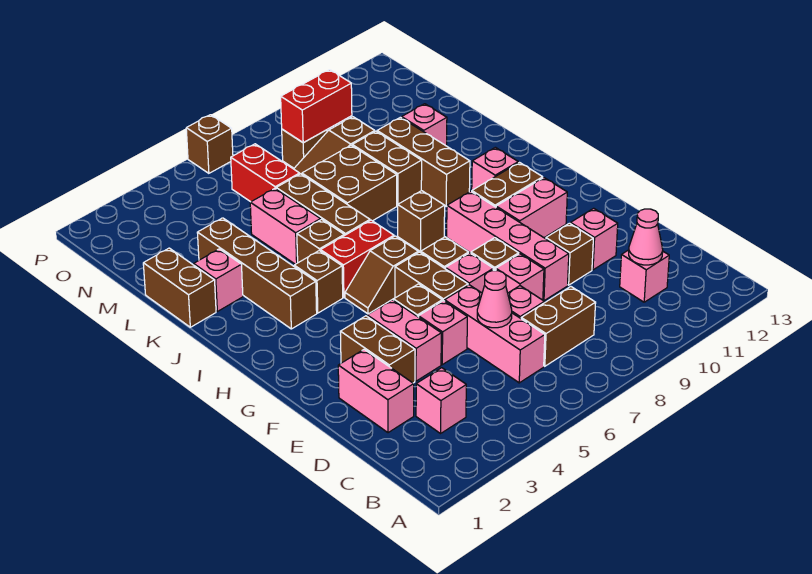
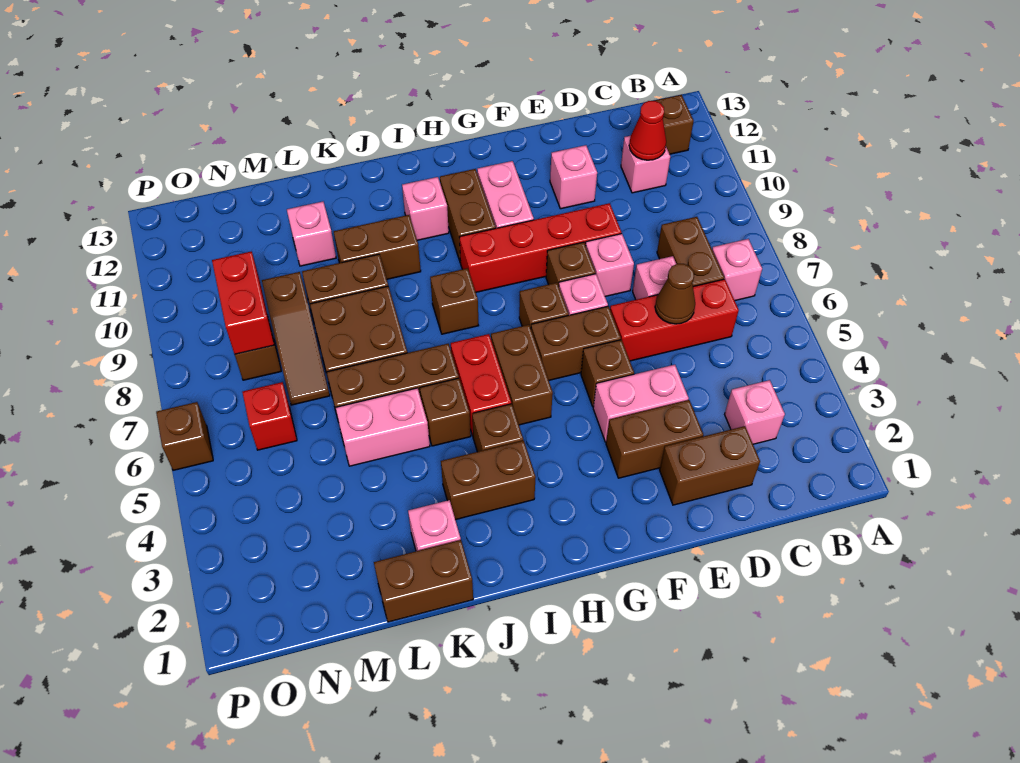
pink brick C6:E6 level 1 -> red brick C6:E6 level 1
pink cone C11 level 2 -> red cone C11 level 2
pink brick D2:E2 level 1 -> brown brick D2:E2 level 1
pink cone D6 level 2 -> brown cone D6 level 2
pink brick E5 level 1 -> pink brick B7 level 1
pink brick E9:H9 level 1 -> red brick E9:H9 level 1
brown brick E10 level 1 -> brown brick B12 level 1
brown slope H5:H6 level 1 top 6 -> brown brick H5:H6 level 1
brown brick I3:L3 level 1 -> brown brick I3:J3 level 1
brown brick J10:L10 level 1 -> brown brick J10:K10 level 1
red brick M6:N6 level 1 -> red brick N6 level 1

